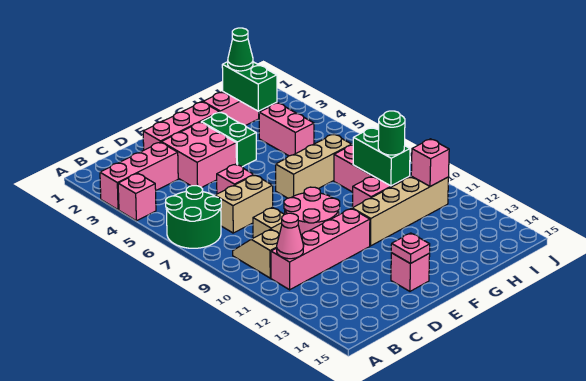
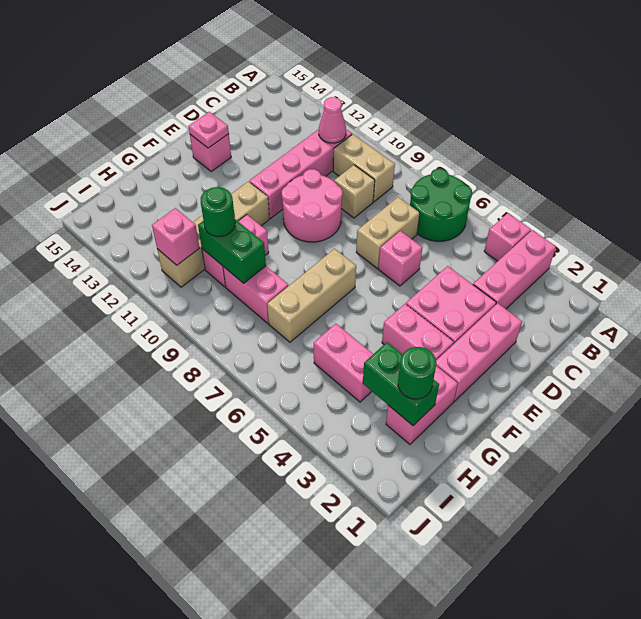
tan slope B9:B10 level 1 top 10 -> tan brick B9:B10 level 1
green brick F3:F4 level 1 -> pink brick F3:F4 level 1
green cone H2 level 3 -> green round brick H2 level 3

